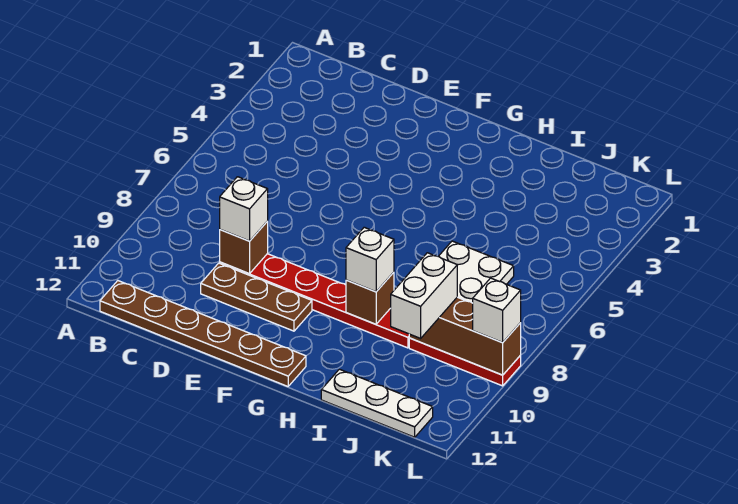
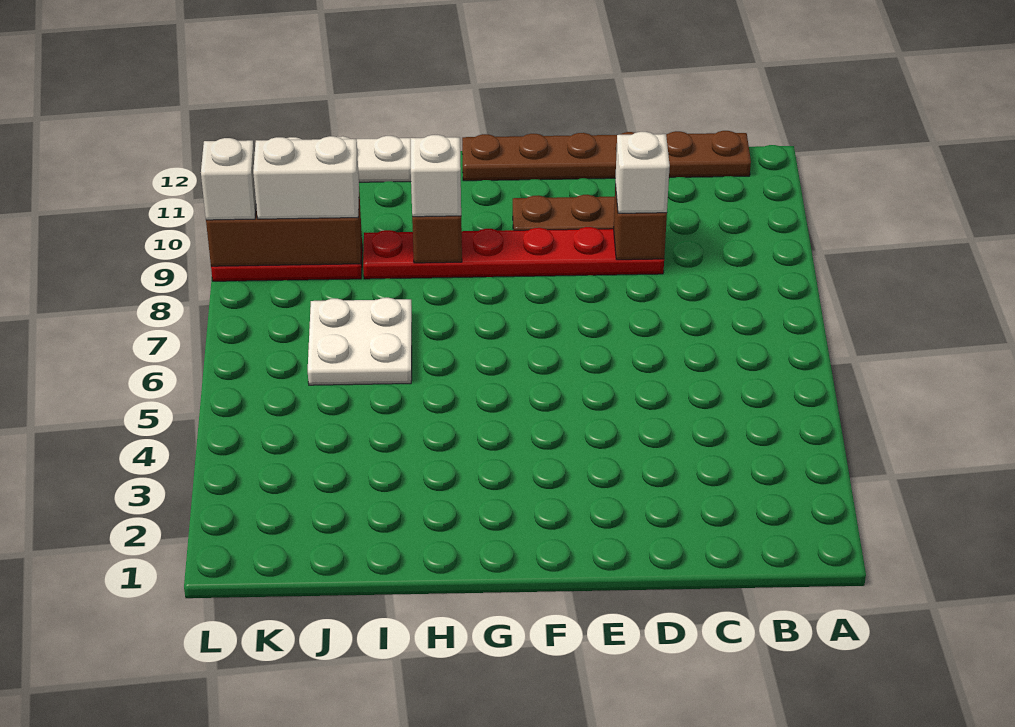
white brick J9:J10 level 3 -> white brick J9:K9 level 3

